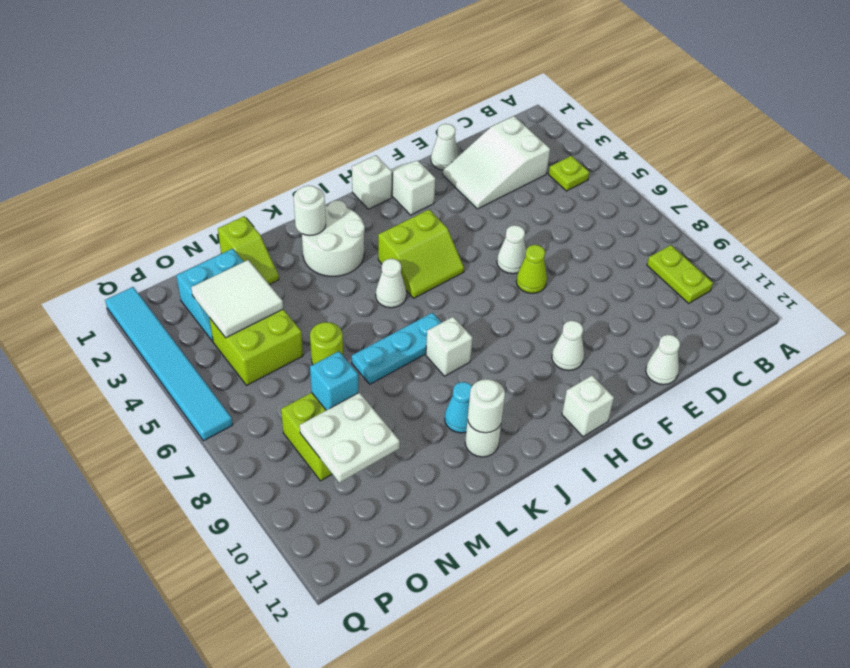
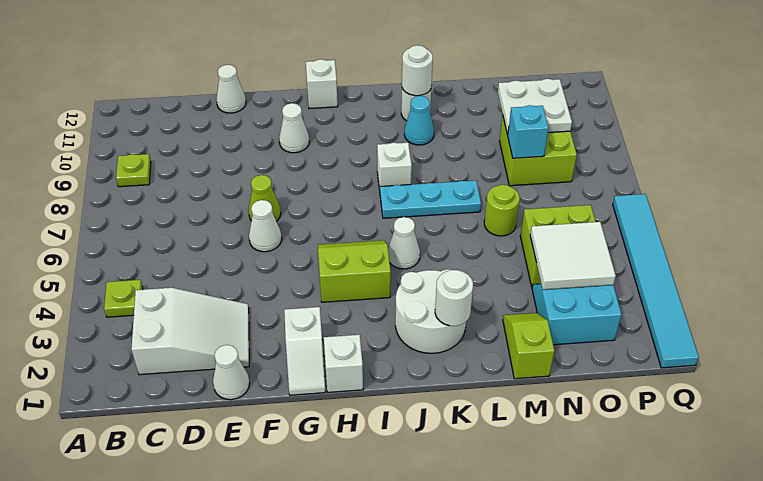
lime plate B9:B10 level 1 -> lime plate B9 level 1

